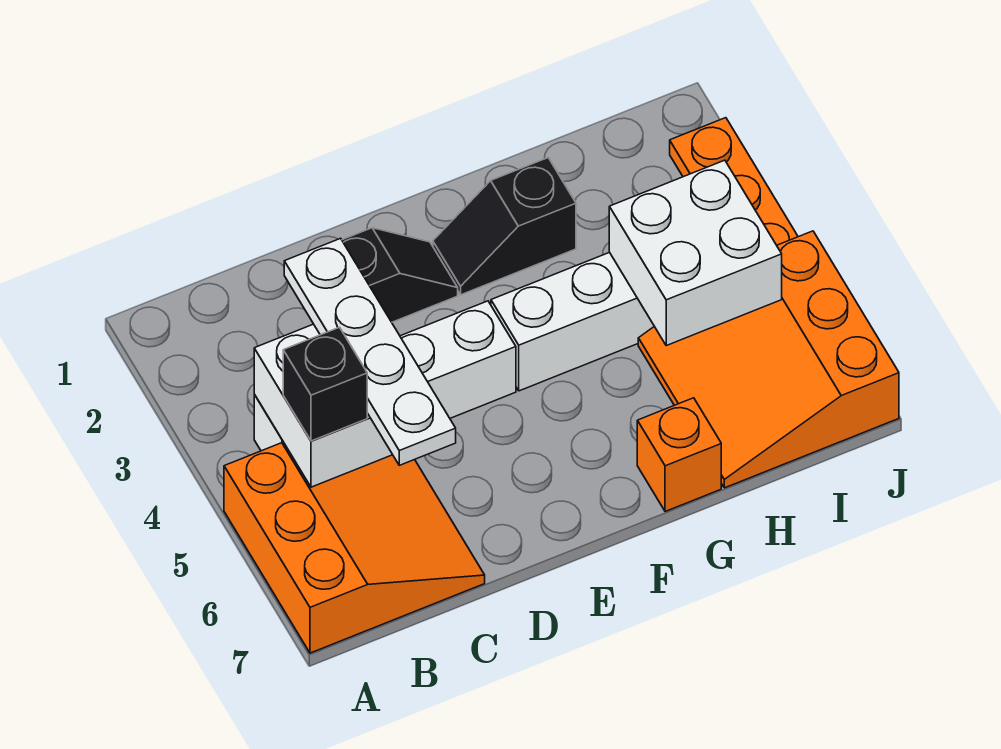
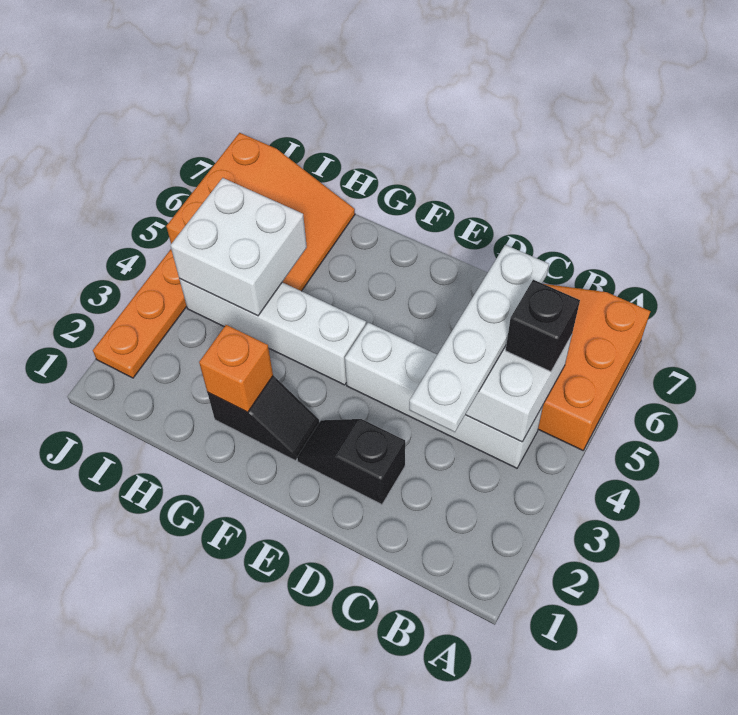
orange brick G7 level 1 -> orange brick G2 level 2

